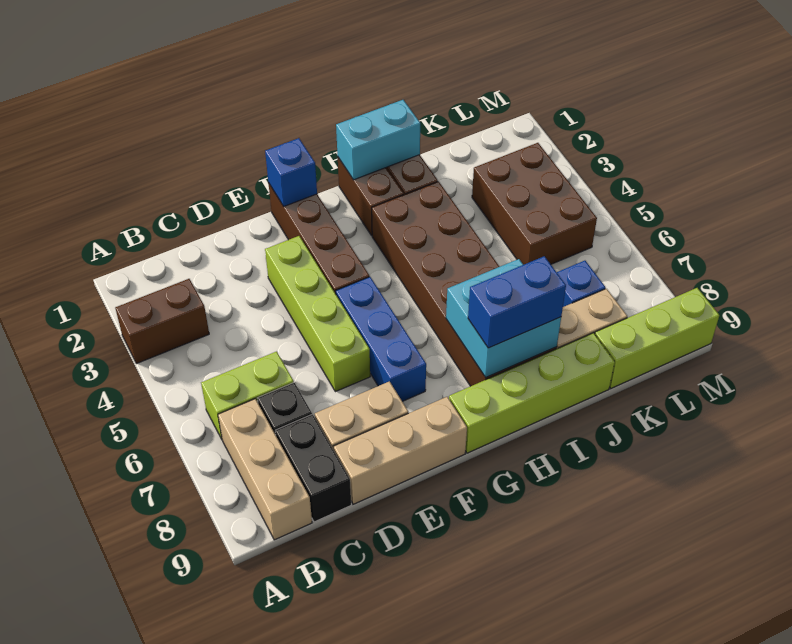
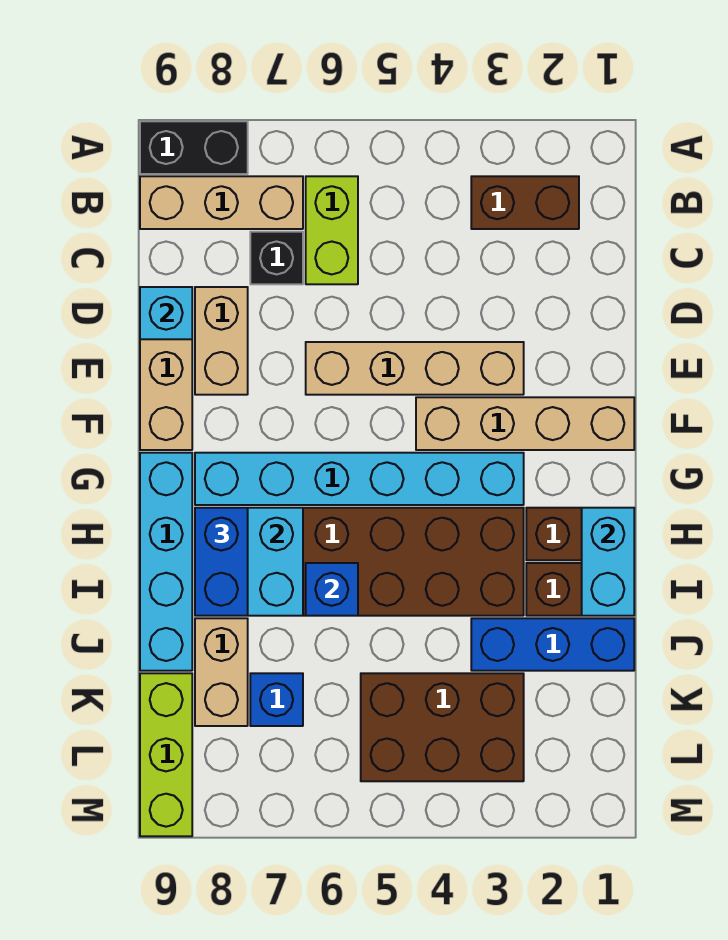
brown brick A3:B3 level 1 -> brown brick B2:B3 level 1
black brick C8:C9 level 1 -> black brick A8:A9 level 1
none -> cyan brick D9 level 2
lime brick E3:E6 level 1 -> tan brick E3:E6 level 1
brown brick F1:F4 level 1 -> tan brick F1:F4 level 1
blue brick F1 level 2 -> blue brick I6 level 2
blue brick F5:F7 level 1 -> blue brick J1:J3 level 1
none -> cyan brick G3:G8 level 1
lime brick G9:J9 level 1 -> cyan brick G9:J9 level 1

